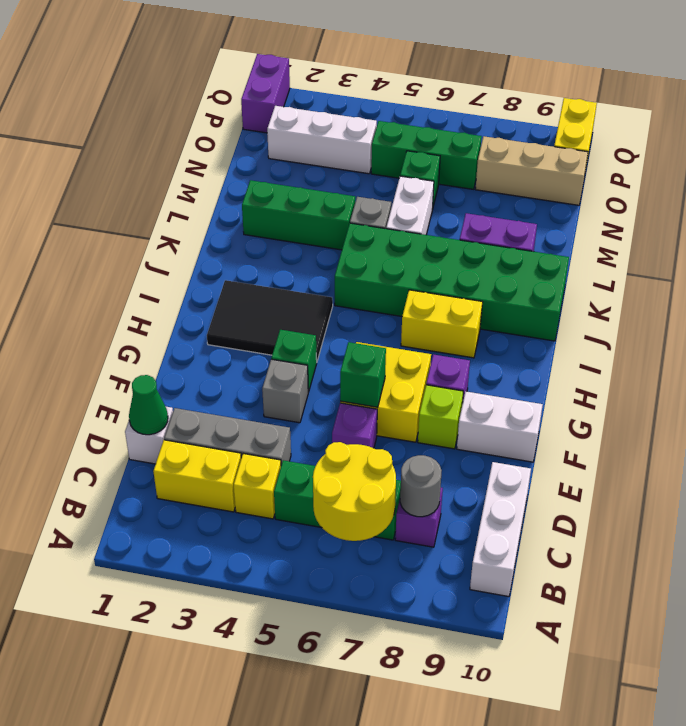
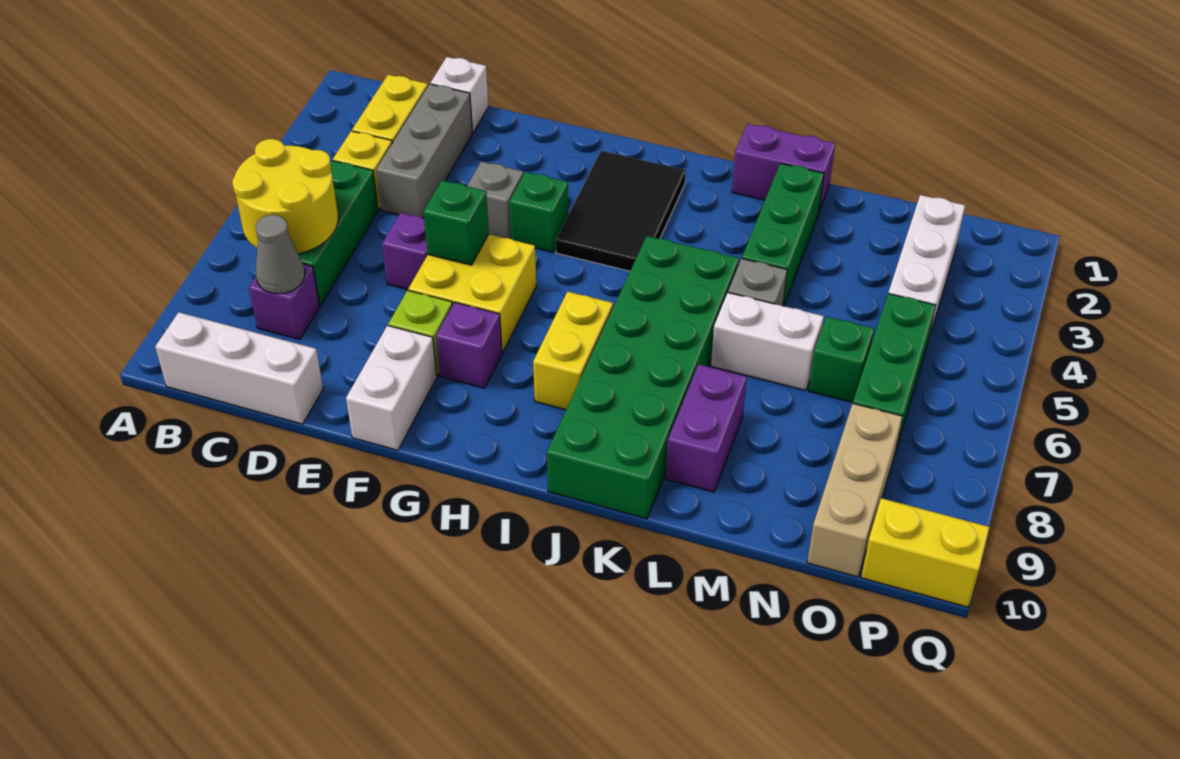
grey round brick C8 level 2 -> grey cone C8 level 2
green cone D1 level 2 -> none
purple brick P1:Q1 level 1 -> purple brick K1:L1 level 1

